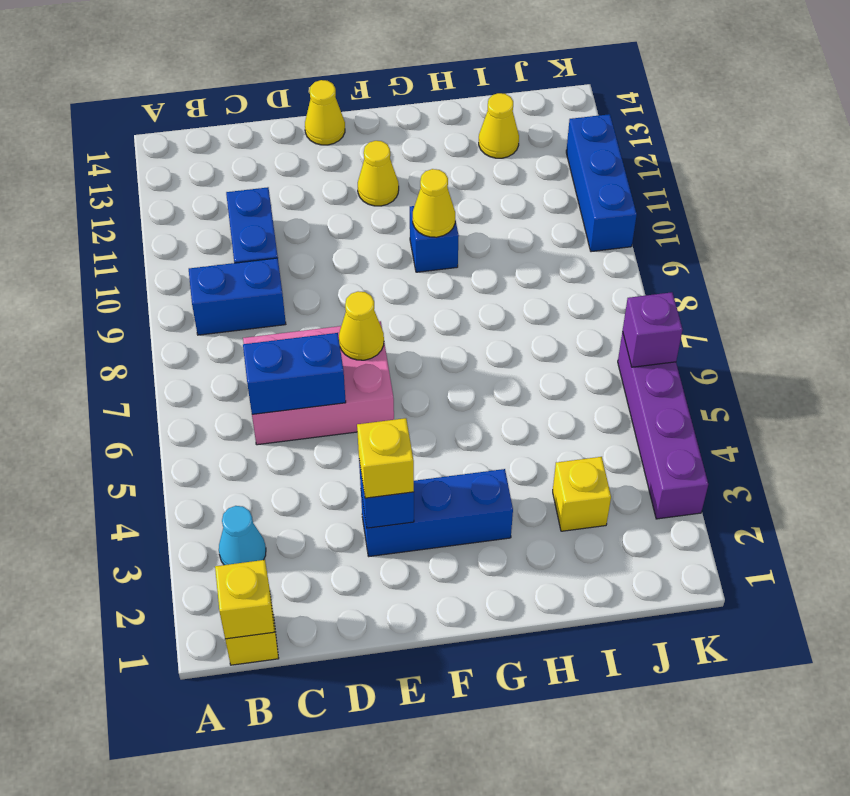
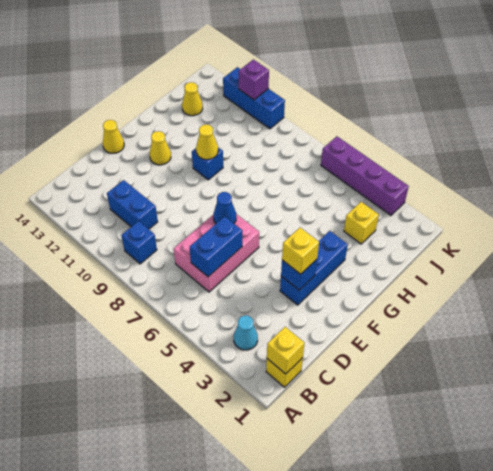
blue brick B9:C9 level 1 -> blue brick B9 level 1
yellow cone E7 level 2 -> blue cone E7 level 2
purple brick K6 level 2 -> purple brick K11 level 2

